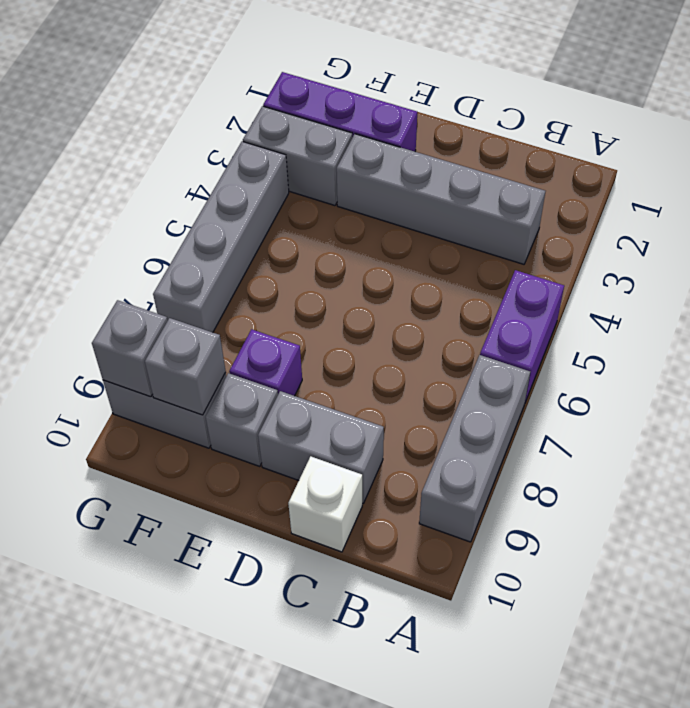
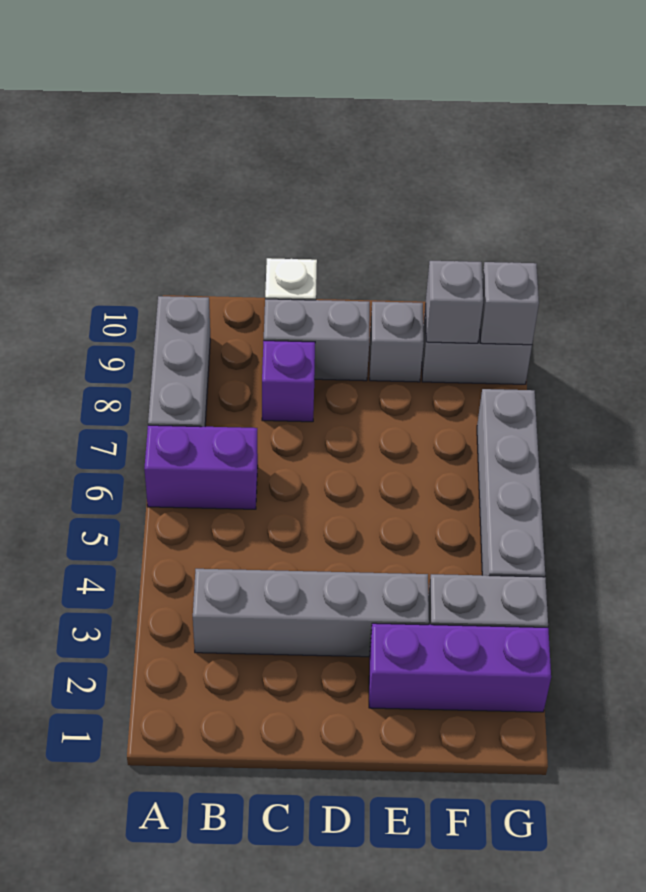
purple brick A5:A6 level 1 -> purple brick A6:B6 level 1
purple brick E8 level 1 -> purple brick C8 level 1

